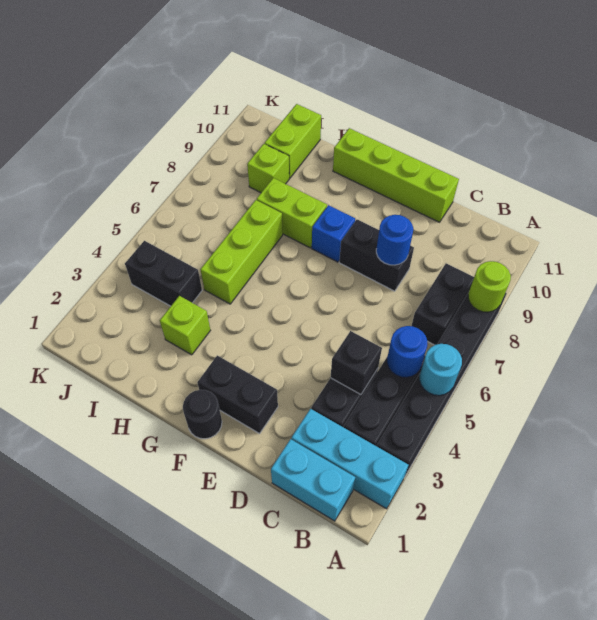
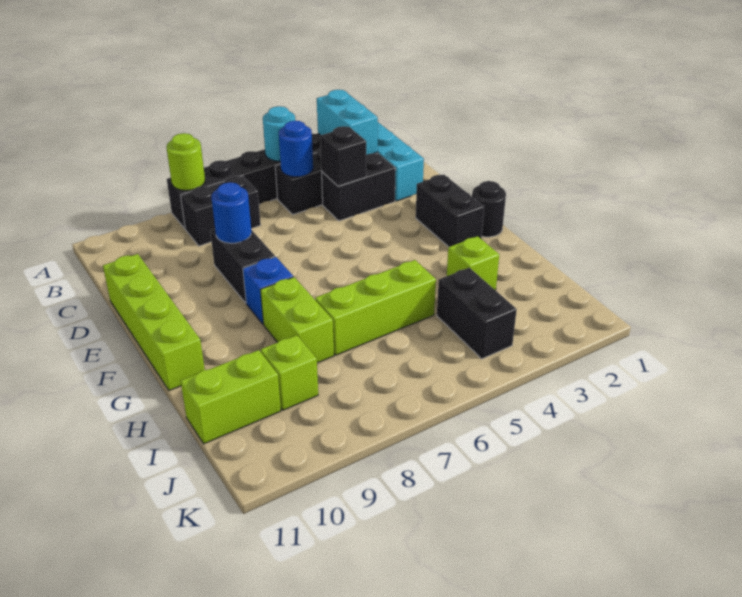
cyan brick B1:C1 level 1 -> cyan brick A3:B3 level 2

